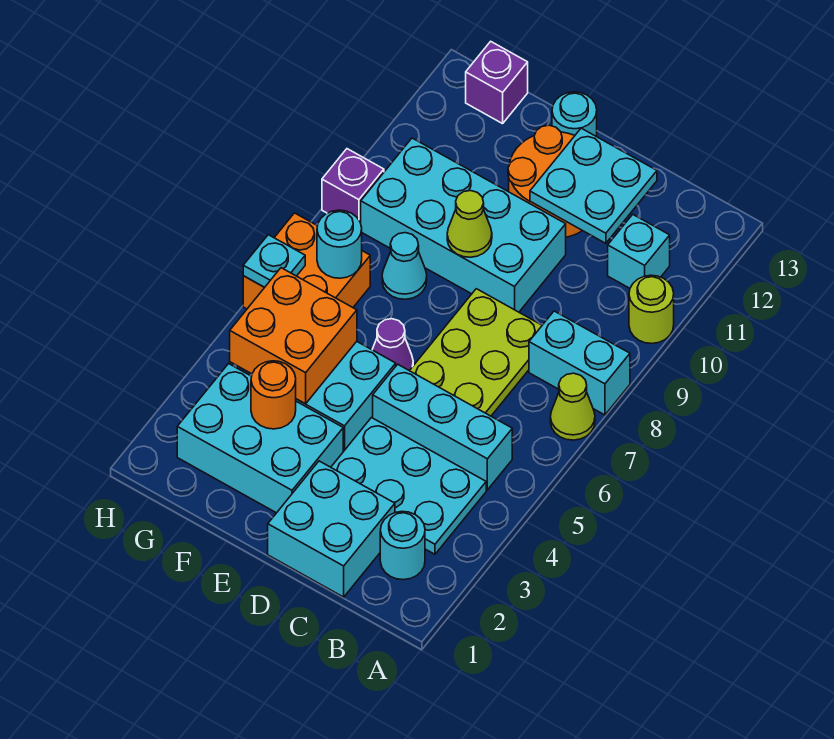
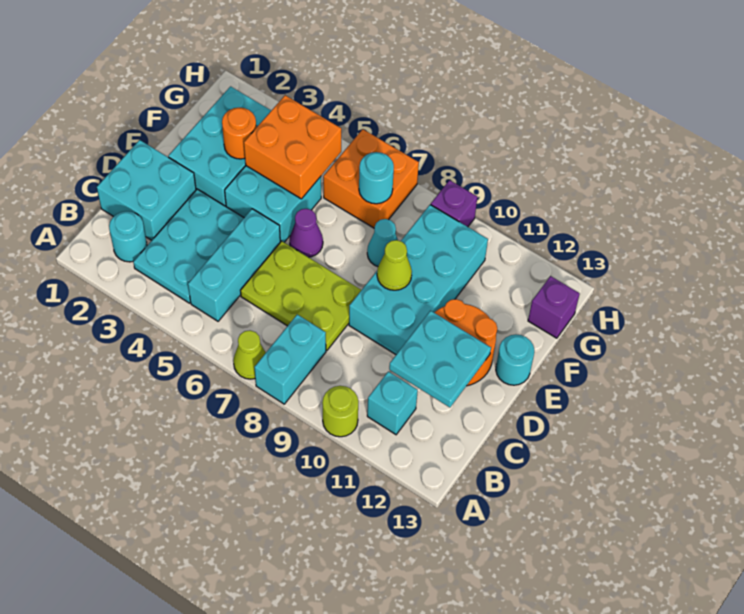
cyan plate H6 level 2 -> none

